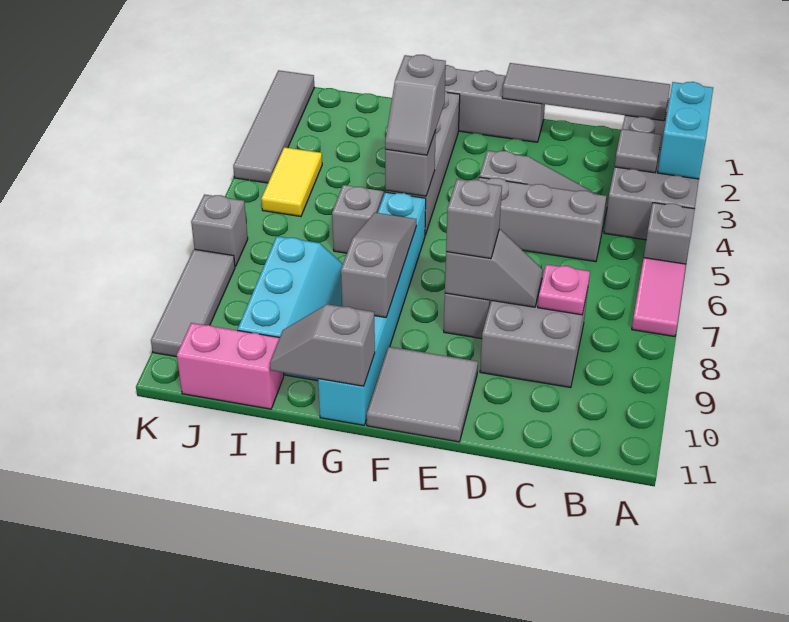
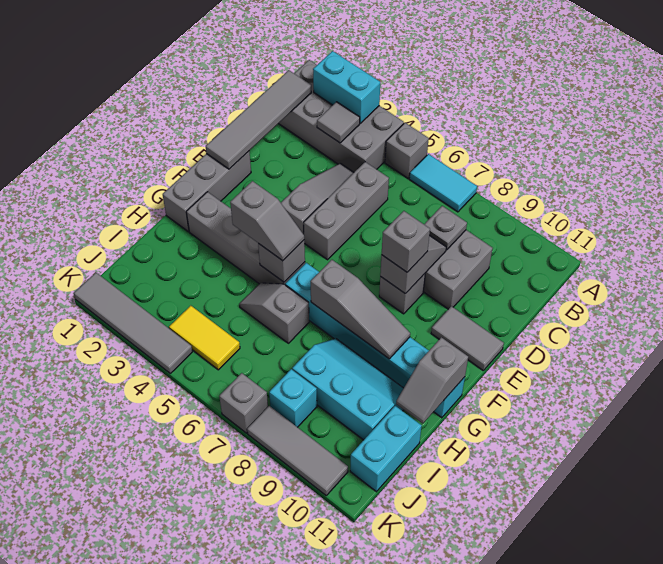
pink tile A6:A7 level 1 -> cyan tile A6:A7 level 1
pink plate C8 level 2 -> grey plate C8 level 2
grey tile E10:F11 level 1 -> grey tile E10:E11 level 1
grey slope G7:G9 level 2 top 9 -> grey slope G7:G9 level 2 top 7
pink brick I11:J11 level 1 -> cyan brick I11:J11 level 1
none -> cyan brick J8 level 1

